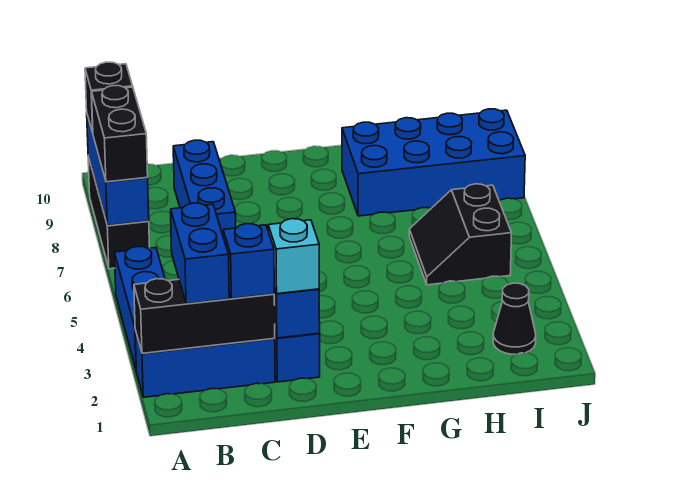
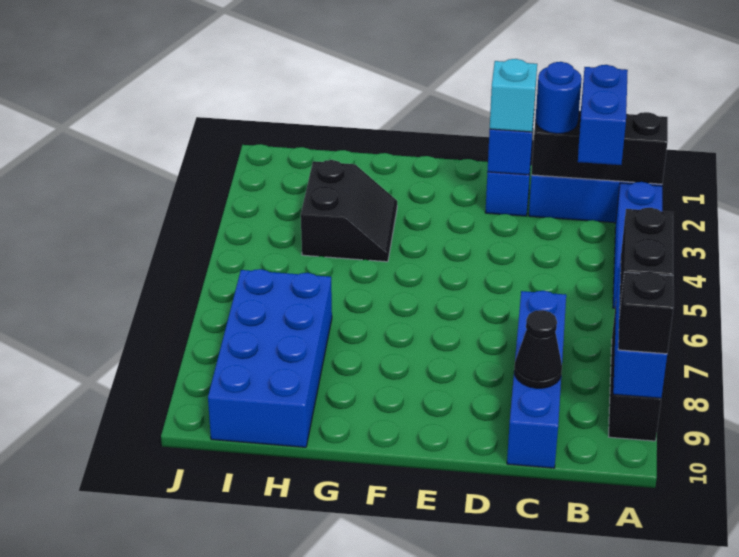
blue brick C2 level 3 -> blue round brick C2 level 3
blue brick C7:C9 level 1 -> blue brick C7:C10 level 1
blue brick G8:J9 level 1 -> blue brick H7:I10 level 1
black slope H5:I6 level 1 top I -> black slope G3:H4 level 1 top H
black cone I2 level 1 -> black cone C9 level 2

